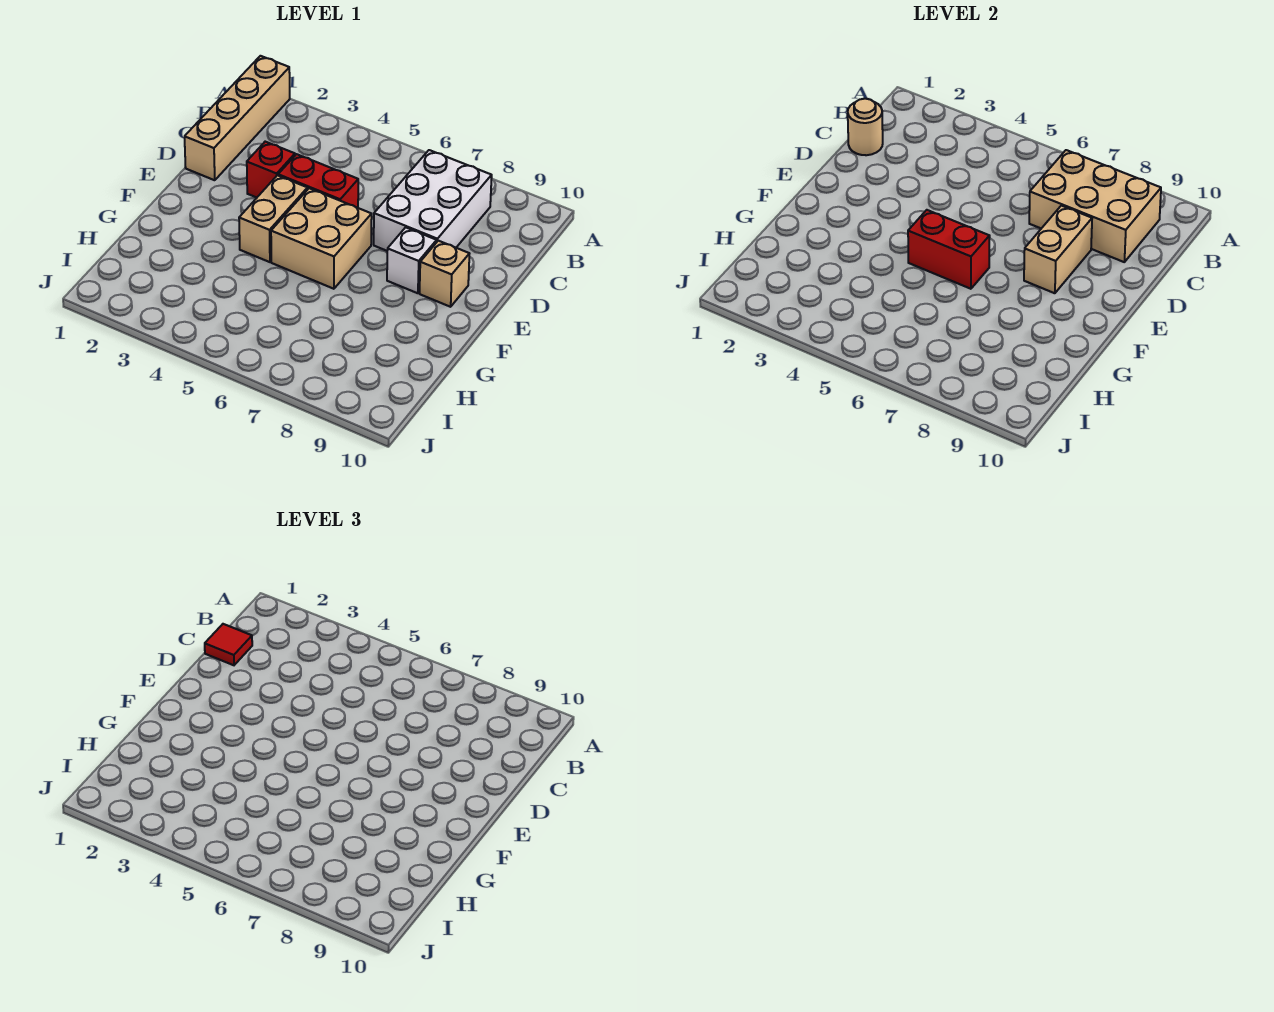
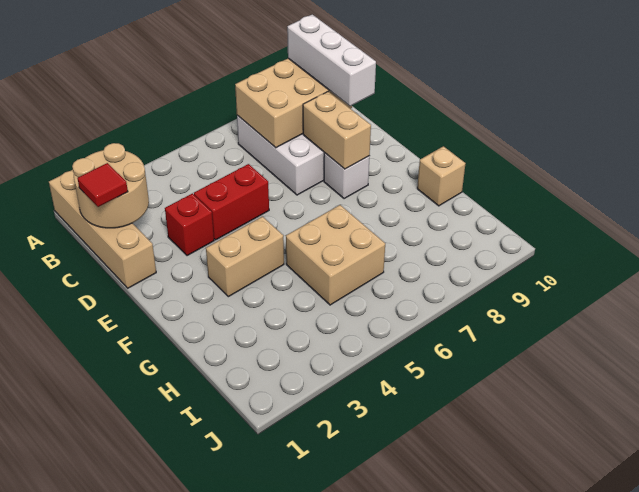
none -> white brick B9:D9 level 3
tan round brick C1 level 2 -> tan round brick B1:C2 level 2
tan brick E4:F4 level 1 -> tan brick F3:F4 level 1
tan brick E5:F6 level 1 -> tan brick G5:H6 level 1
tan brick E9 level 1 -> tan brick G10 level 1
red brick F5:F6 level 2 -> none

